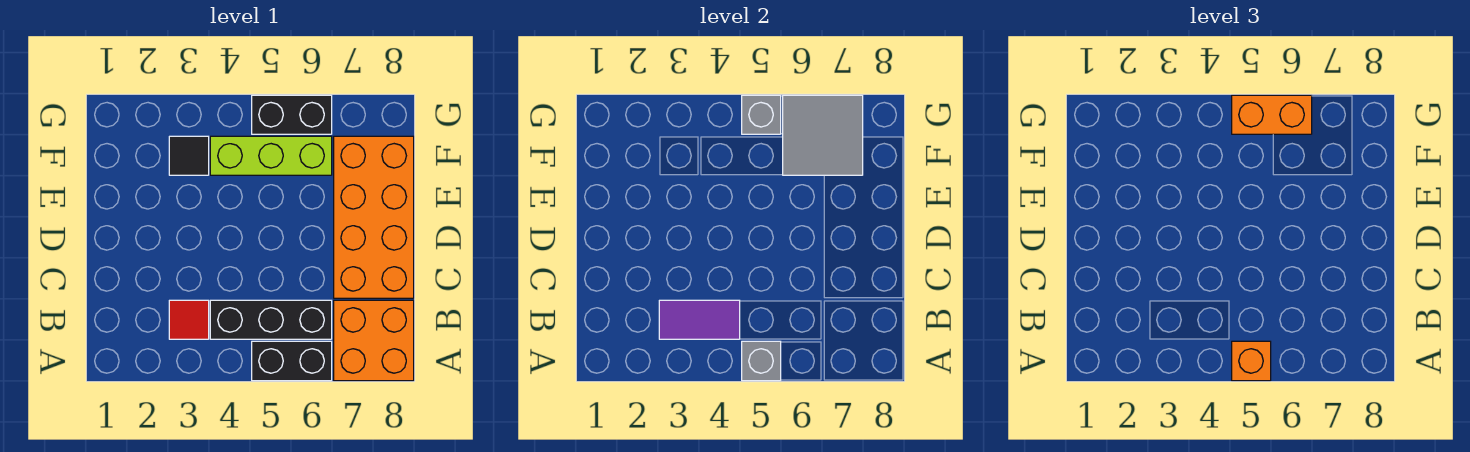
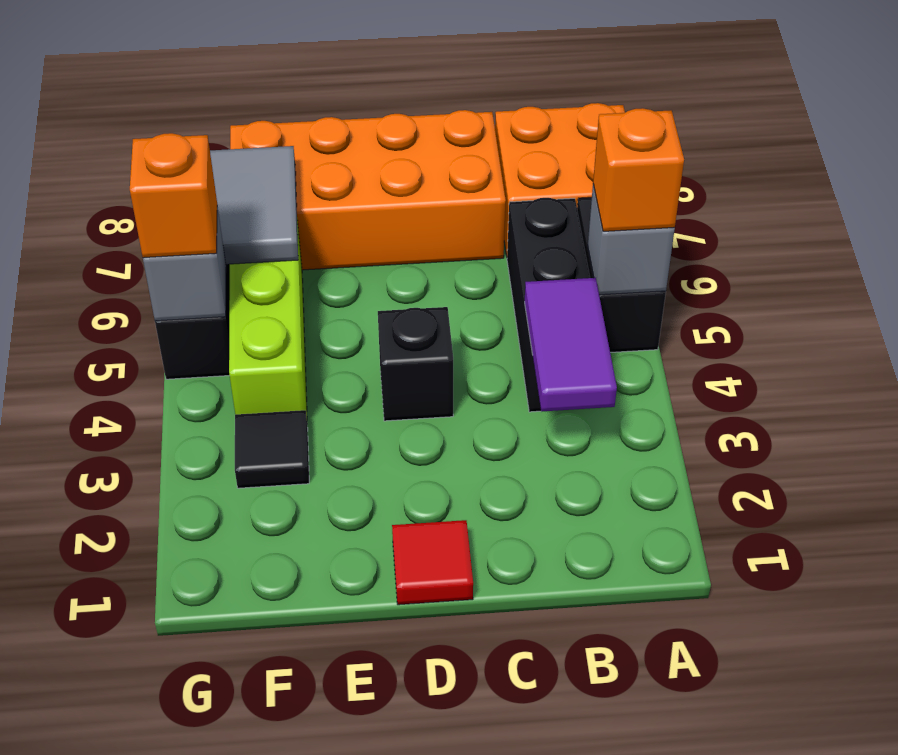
red tile B3 level 1 -> red tile D1 level 1
none -> black brick D4 level 1
orange brick G5:G6 level 3 -> orange brick G5 level 3

